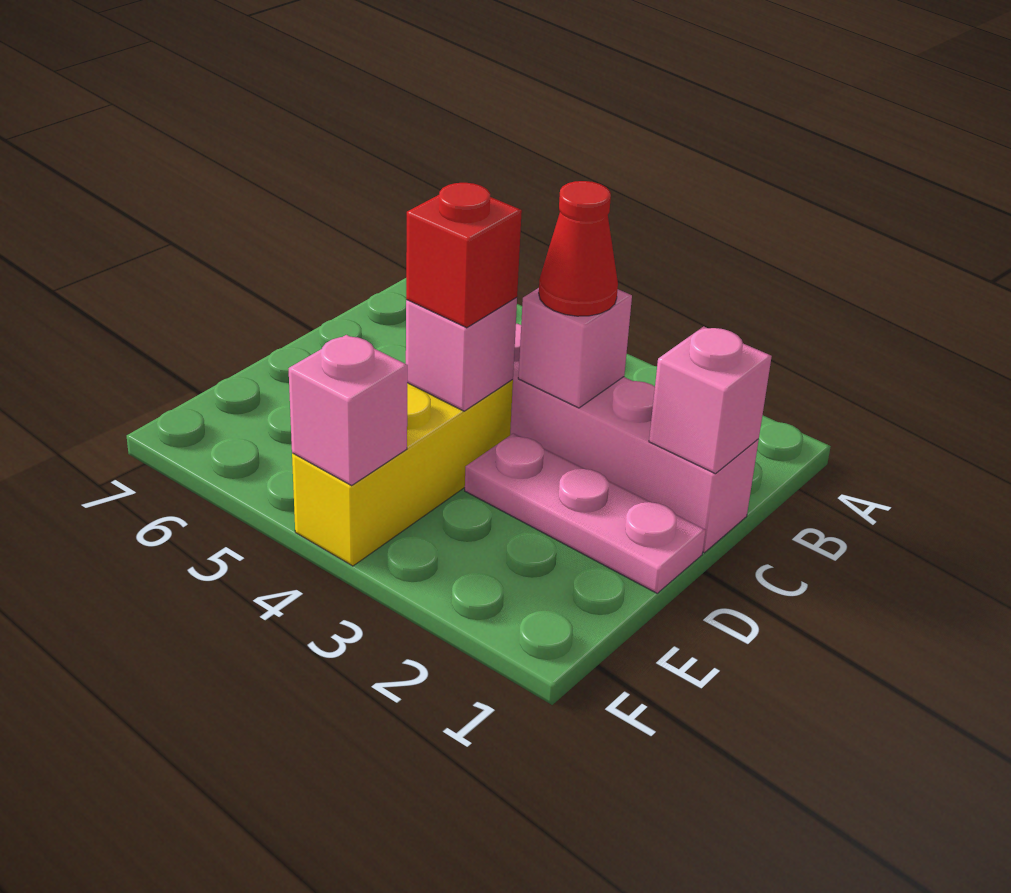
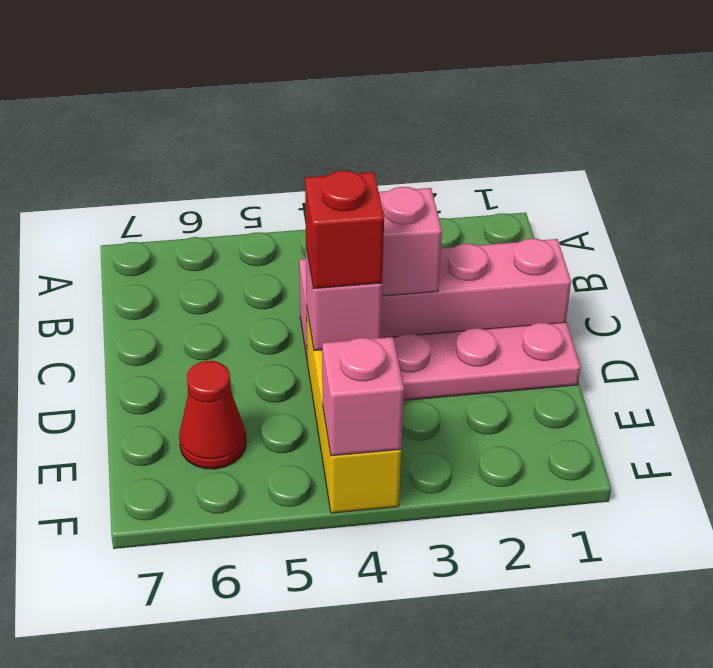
pink brick C1 level 2 -> none
red cone C3 level 3 -> red cone E6 level 1

